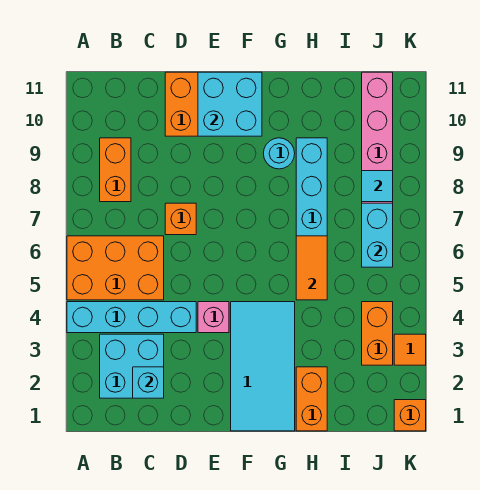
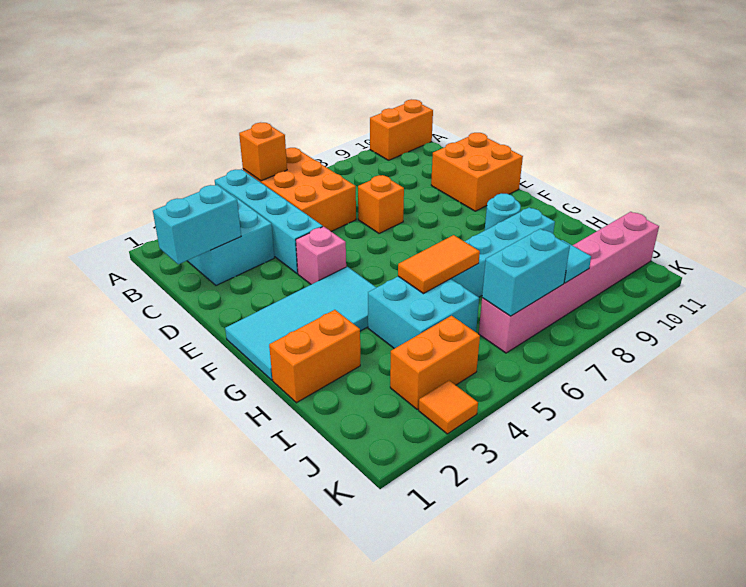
orange brick B8:B9 level 1 -> orange brick A10:A11 level 1
cyan brick C2 level 2 -> cyan brick C1:C2 level 2
cyan brick E10:F11 level 2 -> cyan brick H4:I5 level 1
orange brick K1 level 1 -> orange brick A5 level 2

